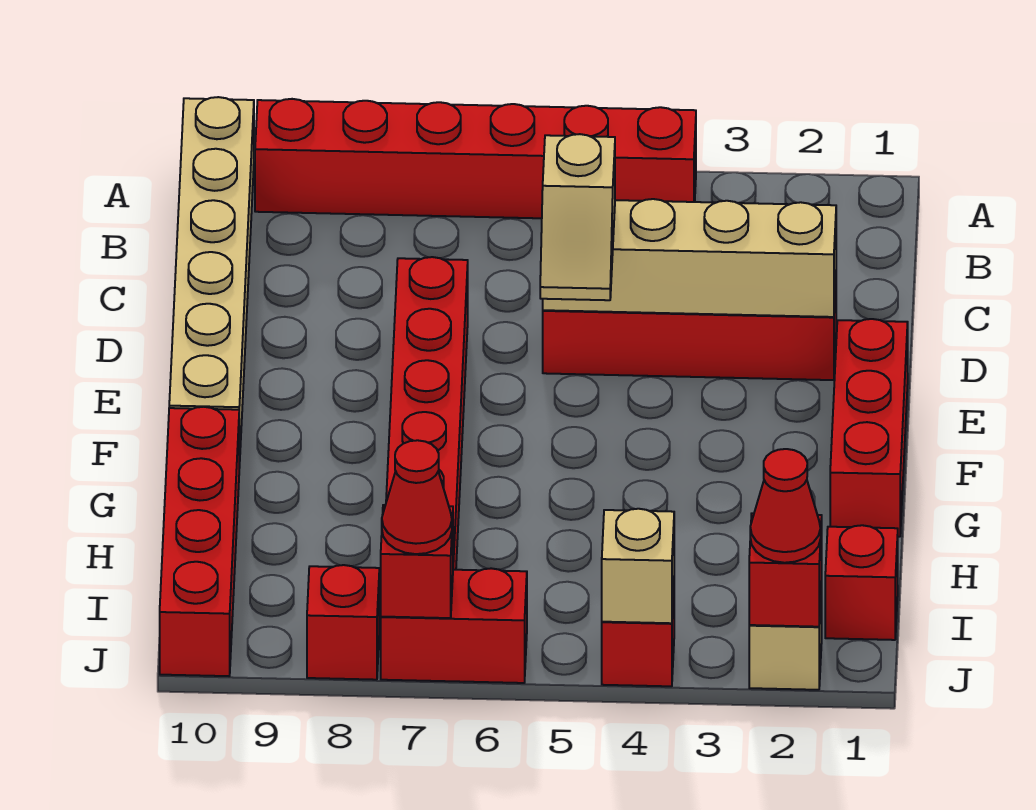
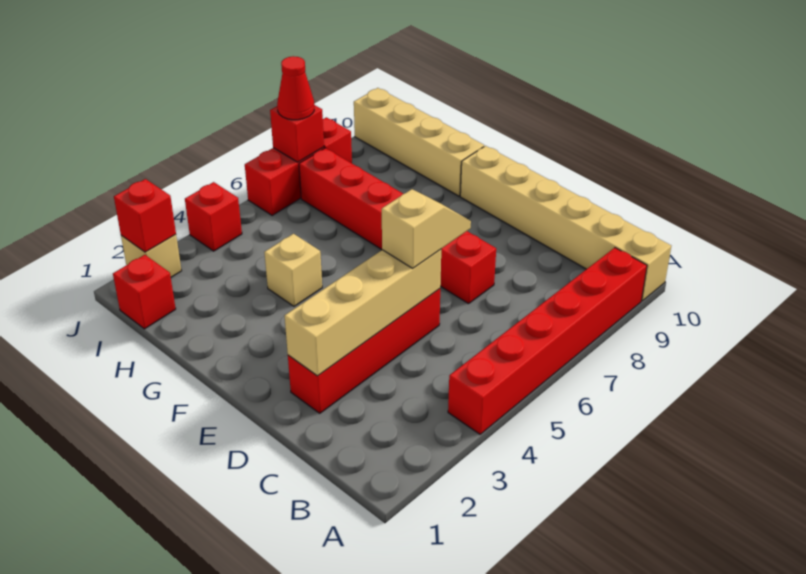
tan slope D5:E5 level 3 top D -> tan slope D5:D6 level 3 top 5
red brick E1:G1 level 1 -> none
red brick G10:J10 level 1 -> tan brick G10:J10 level 1
red cone J2 level 3 -> none
tan brick J4 level 2 -> tan brick G4 level 1

